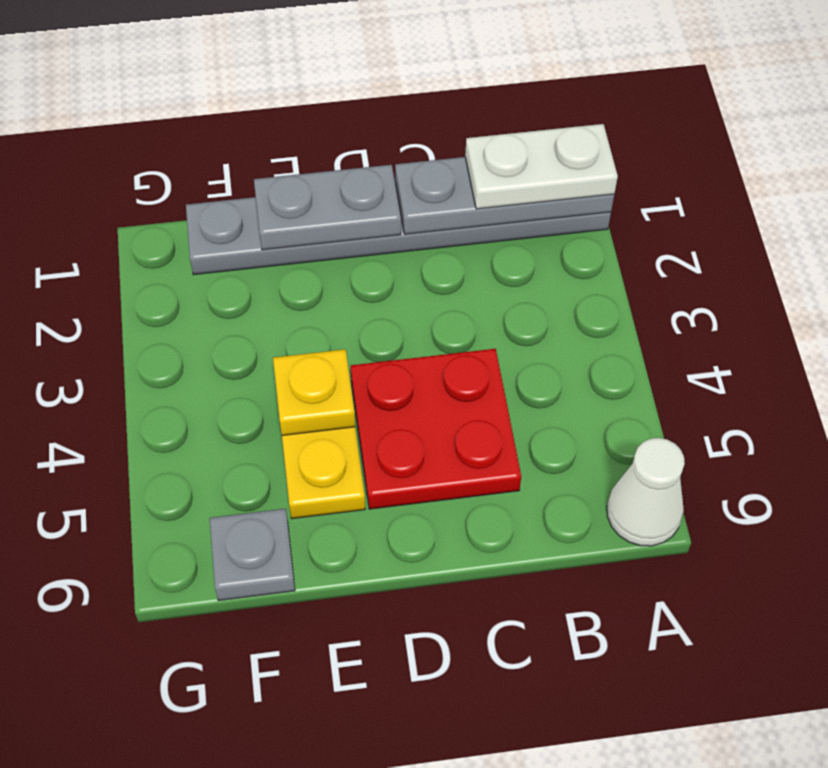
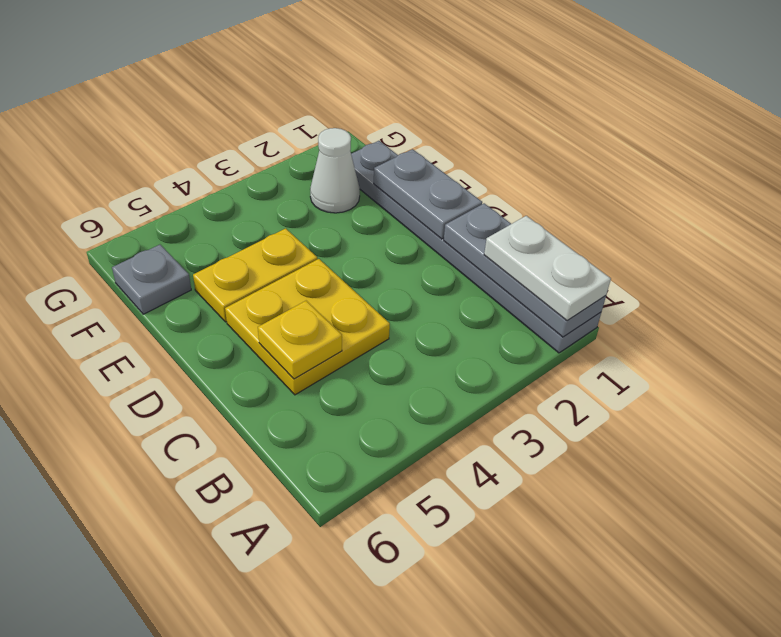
white cone A6 level 1 -> white cone F2 level 1
red plate C4:D5 level 1 -> yellow plate C4:D5 level 1
yellow plate E4 level 2 -> yellow plate C5 level 2

